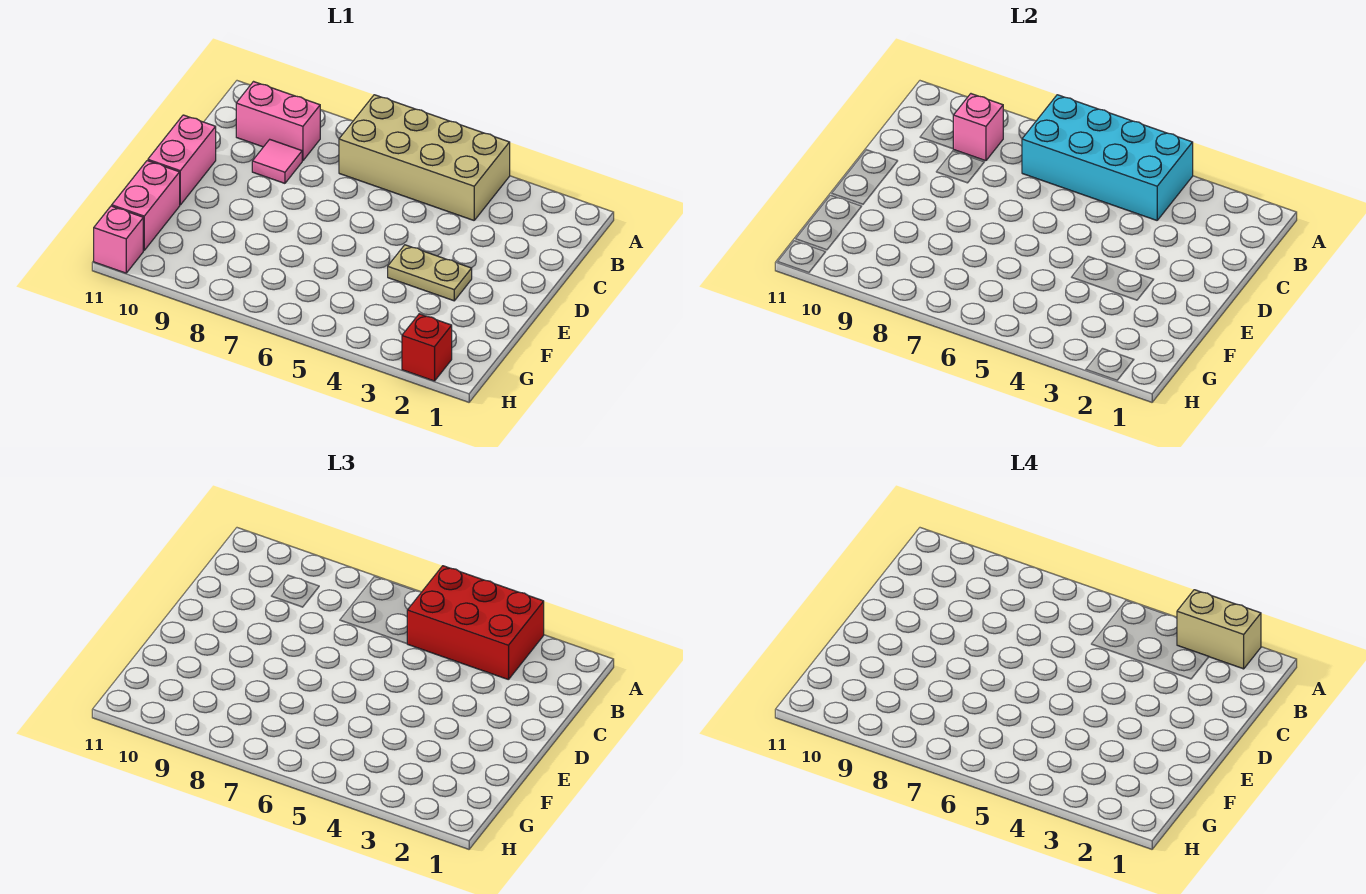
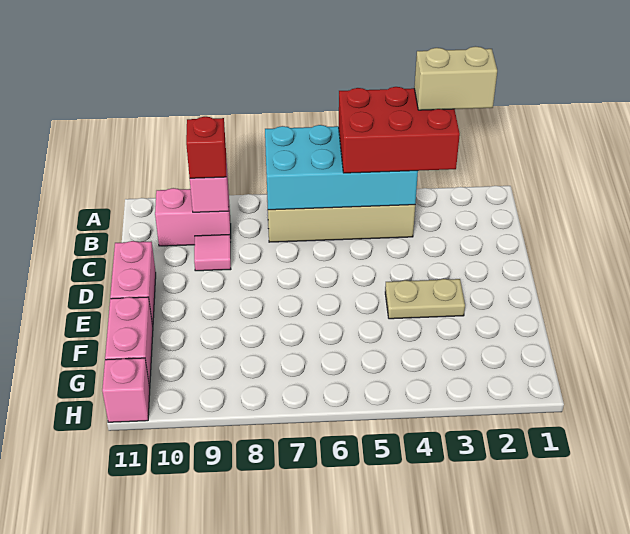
red brick H2 level 1 -> red brick B9 level 3

